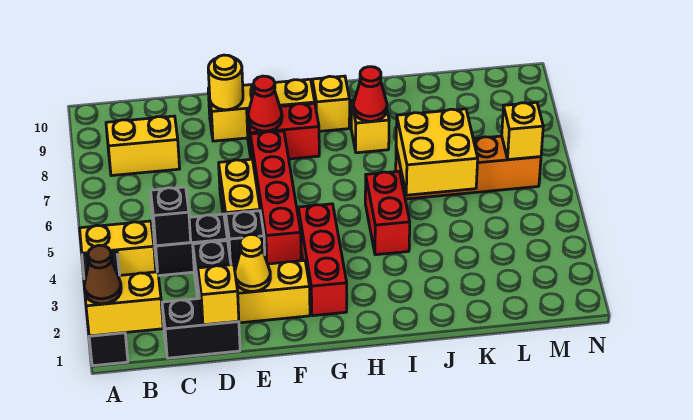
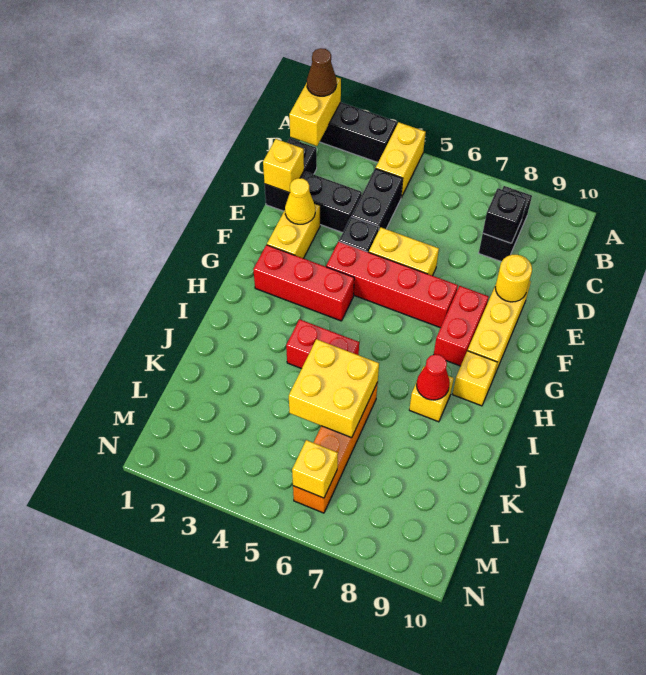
yellow brick B8:C8 level 1 -> black brick B8:C8 level 1
black brick C4 level 2 -> black brick C8 level 2
red cone F8 level 2 -> none

